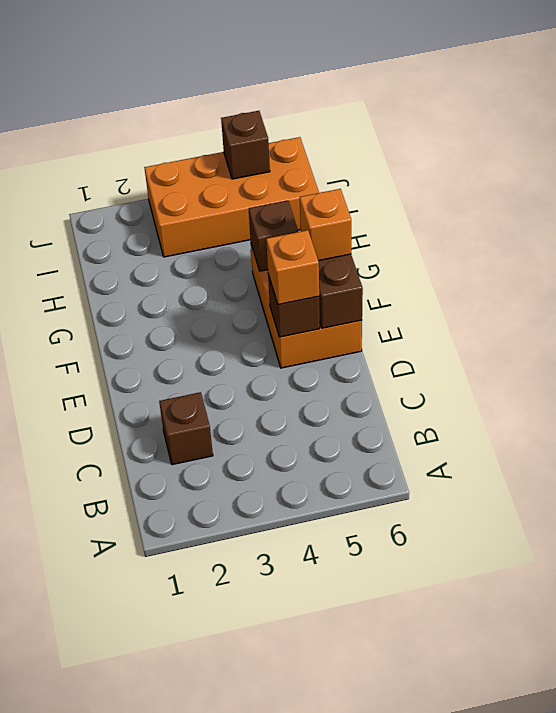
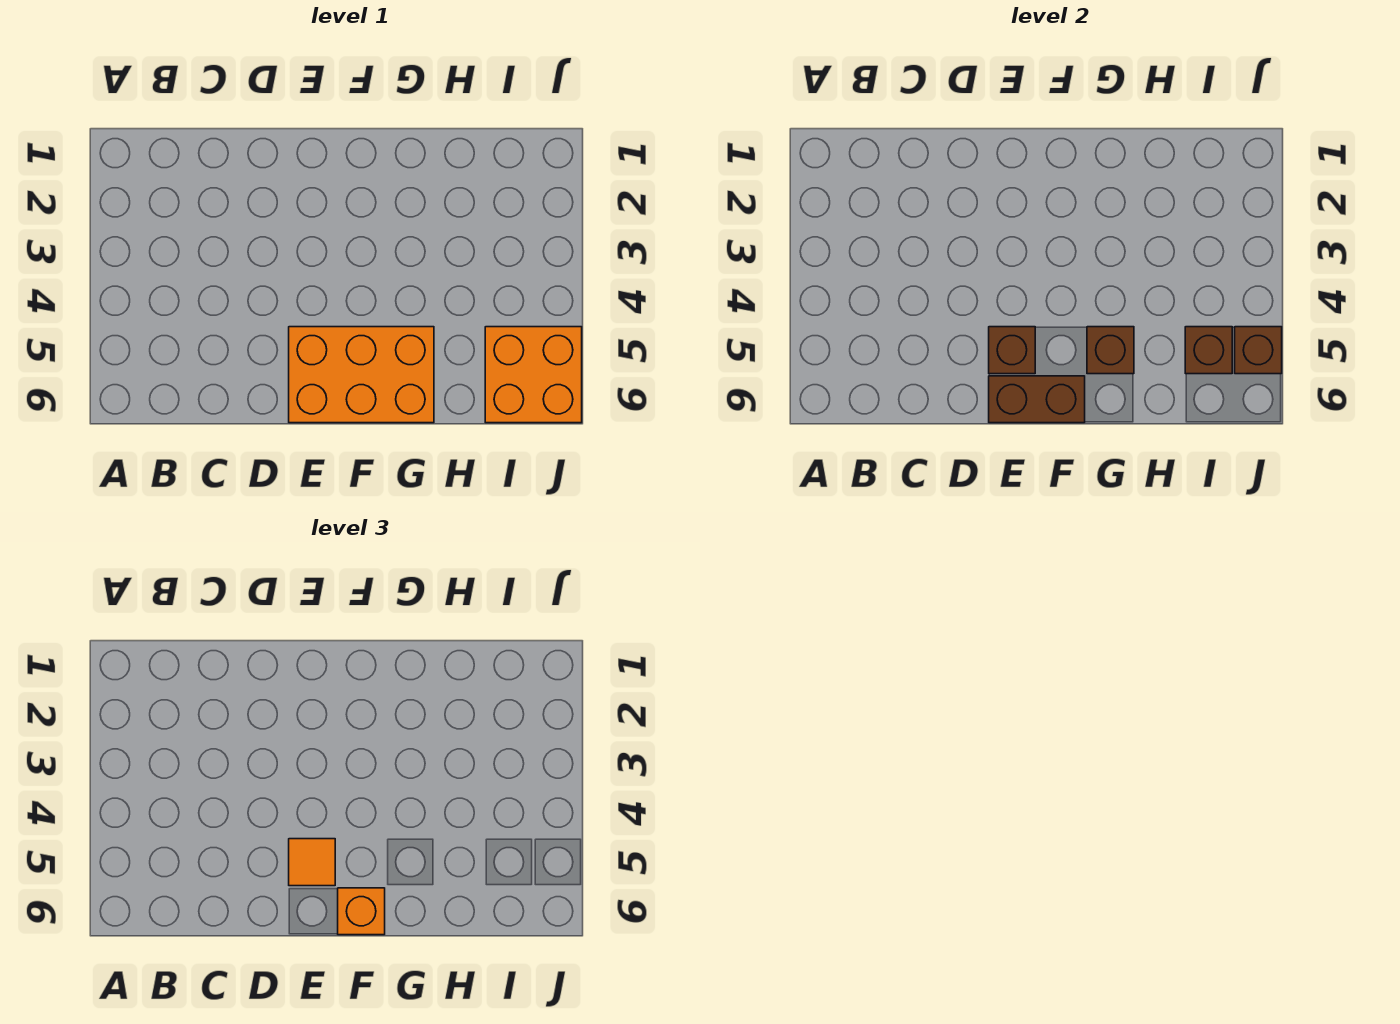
brown brick C2 level 1 -> brown brick I5 level 2
orange brick E5 level 3 -> orange tile E5 level 3
orange brick I3:J6 level 1 -> orange brick I5:J6 level 1

